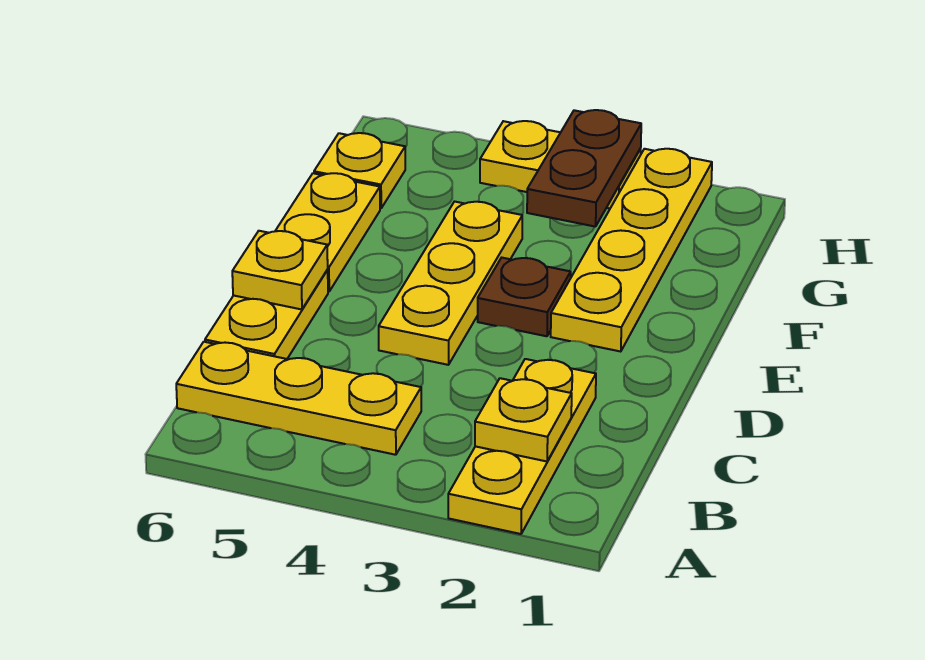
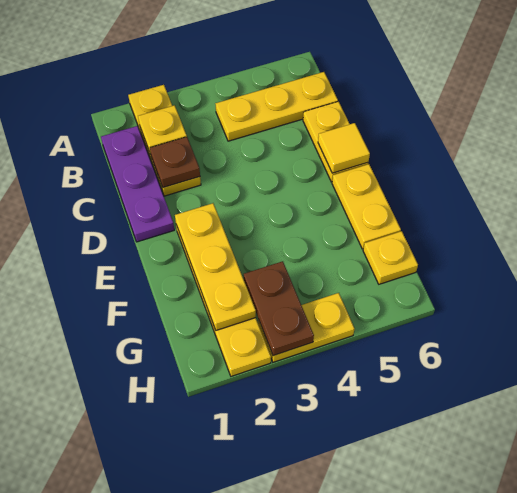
none -> purple plate B1:D1 level 1
yellow plate D4:F4 level 1 -> yellow plate E2:G2 level 2
yellow plate D6 level 2 -> yellow tile D6 level 2
brown plate E3 level 1 -> brown plate C2 level 2

